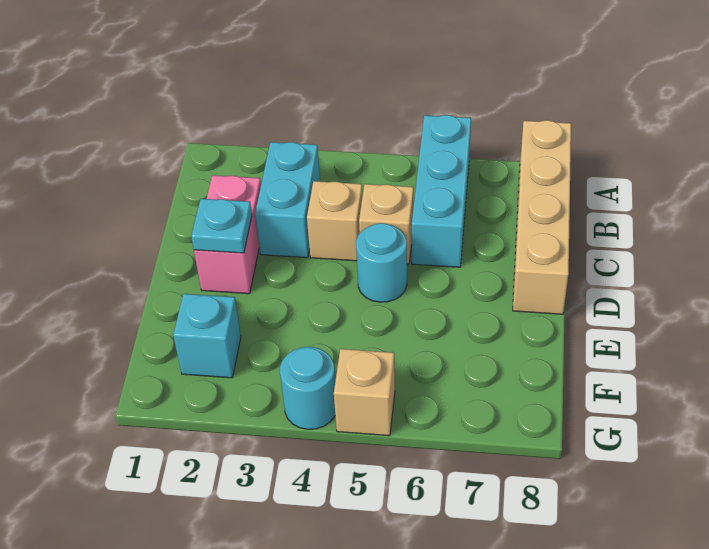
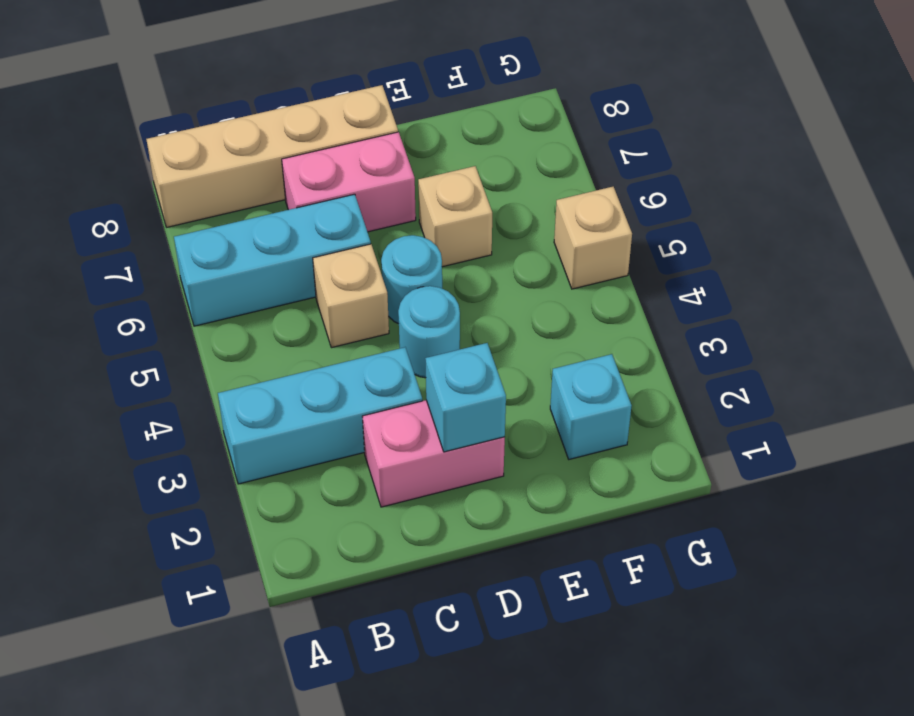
cyan brick B3:C3 level 1 -> cyan brick A3:C3 level 1
tan brick C4 level 1 -> tan brick E6 level 1
none -> pink brick C7:D7 level 1
cyan plate D2 level 2 -> cyan brick D2 level 2
cyan round brick G4 level 1 -> cyan round brick D4 level 1

